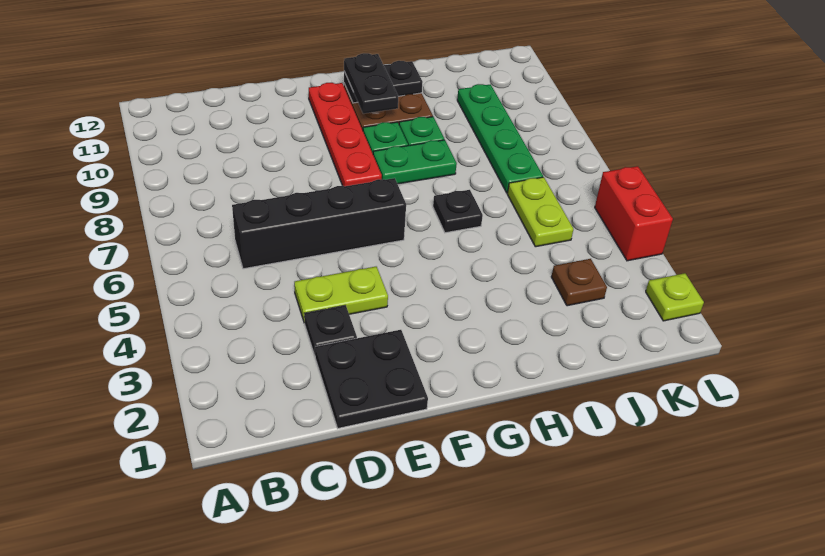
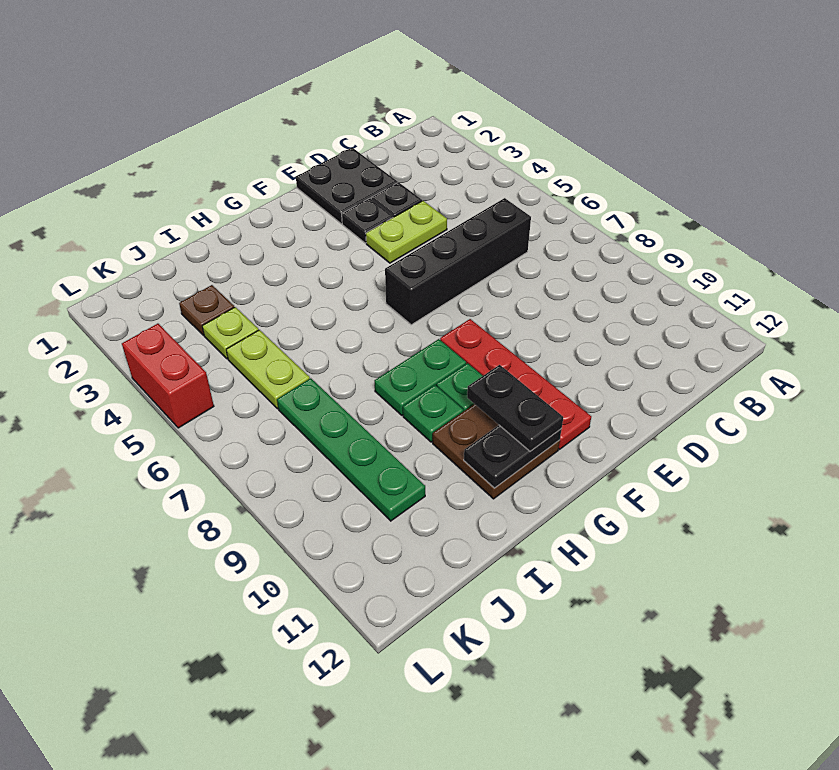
black plate H6 level 1 -> black plate E3 level 1
lime plate L2 level 1 -> lime plate J4 level 1

